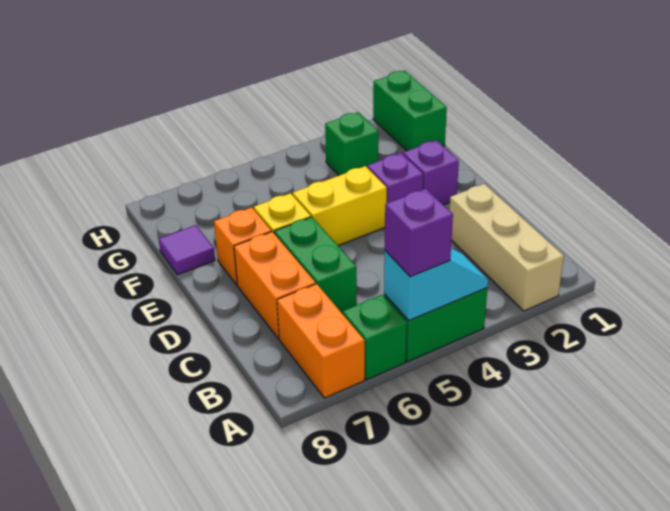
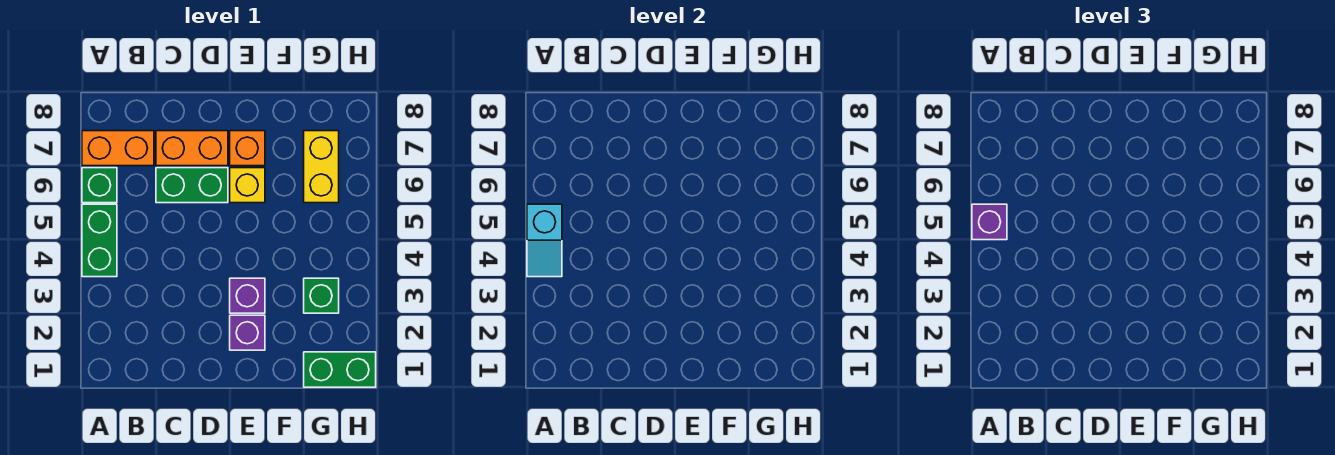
tan brick A2:C2 level 1 -> none
yellow brick E4:E5 level 1 -> yellow brick G6:G7 level 1
purple tile F8 level 1 -> none

